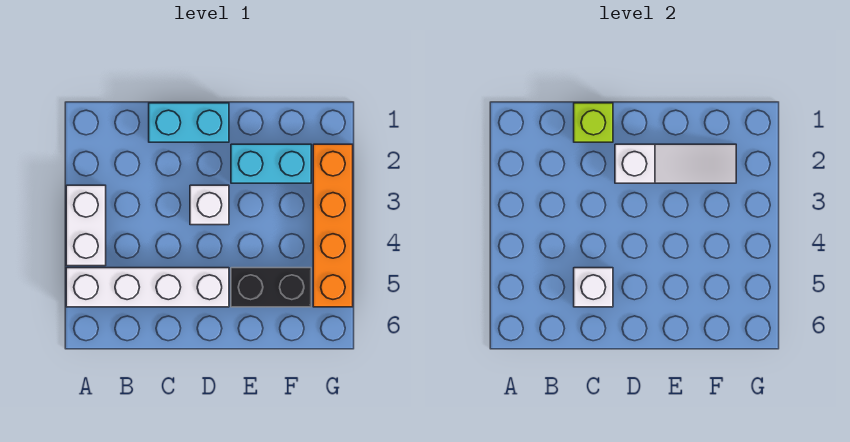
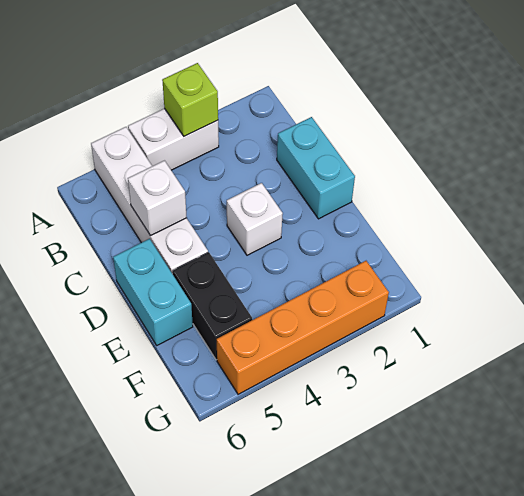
lime brick C1 level 2 -> lime brick A3 level 2
white slope D2:F2 level 2 top D -> none
cyan brick E2:F2 level 1 -> cyan brick D6:E6 level 1

